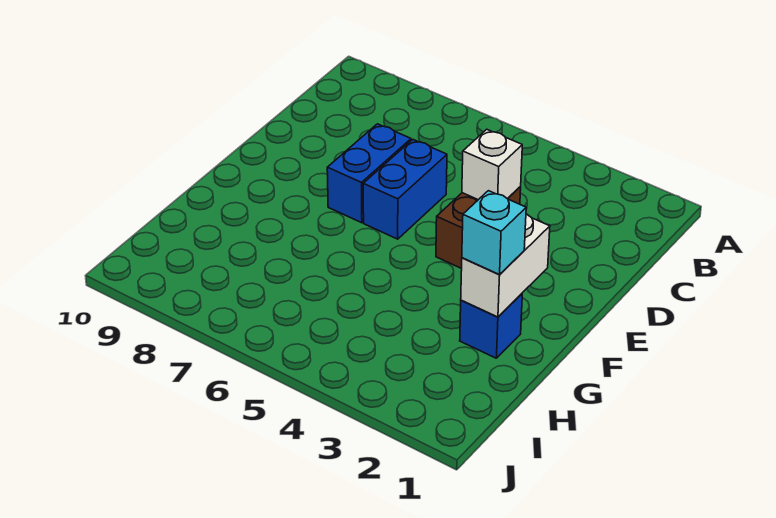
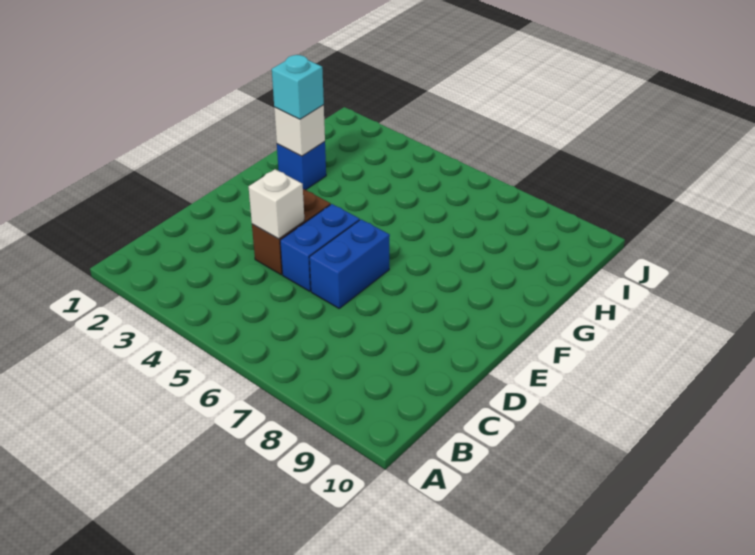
blue brick D7:E7 level 1 -> blue brick D5:E5 level 1
white brick F2:G2 level 2 -> white brick G2 level 2

